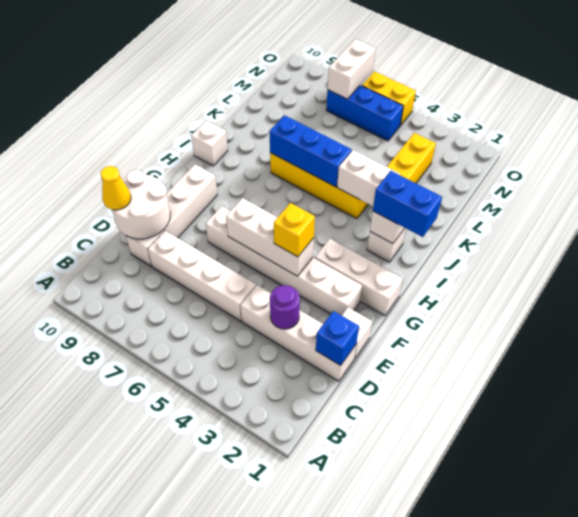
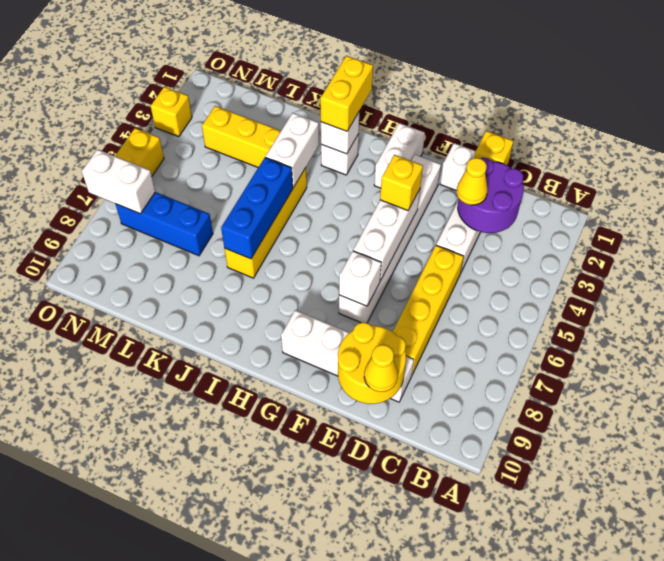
blue brick D1 level 2 -> yellow brick D1 level 2
purple round brick D3 level 2 -> purple round brick C2:D3 level 2
none -> yellow cone D3 level 3
white brick D5:D8 level 1 -> yellow brick D5:D8 level 1
white round brick D9:E10 level 2 -> yellow round brick D9:E10 level 2
white brick G1:G3 level 1 -> white brick G1:G2 level 1
blue brick I1:I2 level 3 -> yellow brick I1:I2 level 3
white brick I10 level 1 -> white brick F7 level 2
blue brick N5:N7 level 1 -> blue brick L7:N7 level 1
none -> yellow brick O3 level 1

